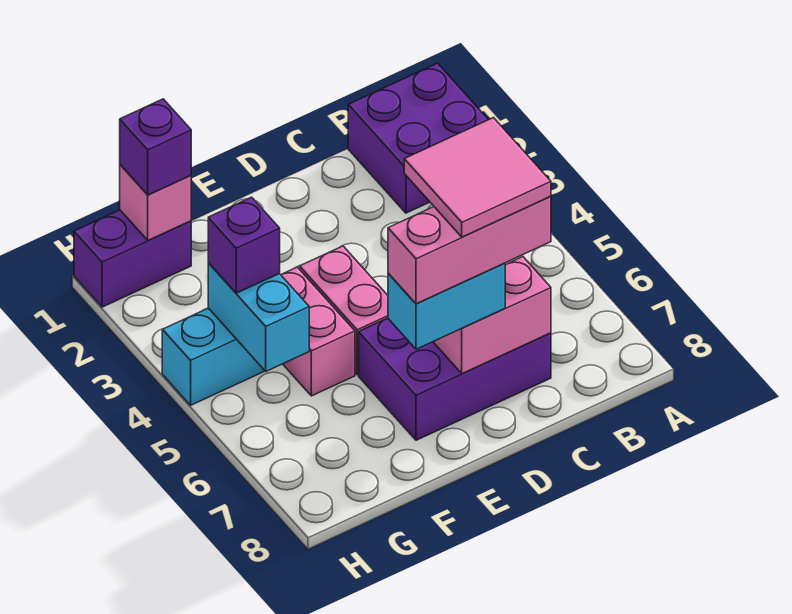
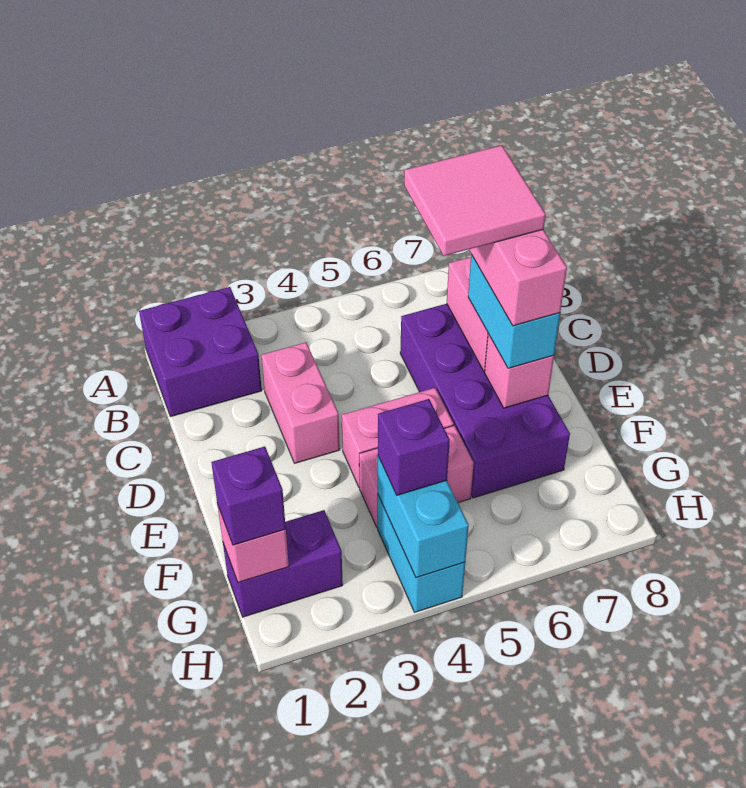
none -> pink brick C3:D3 level 1
purple brick C6:E7 level 1 -> purple brick C6:F7 level 1
none -> pink brick E7 level 2
purple brick G1:H1 level 1 -> purple brick G1:G2 level 1
cyan brick G4:G5 level 2 -> cyan brick G4:H4 level 2

